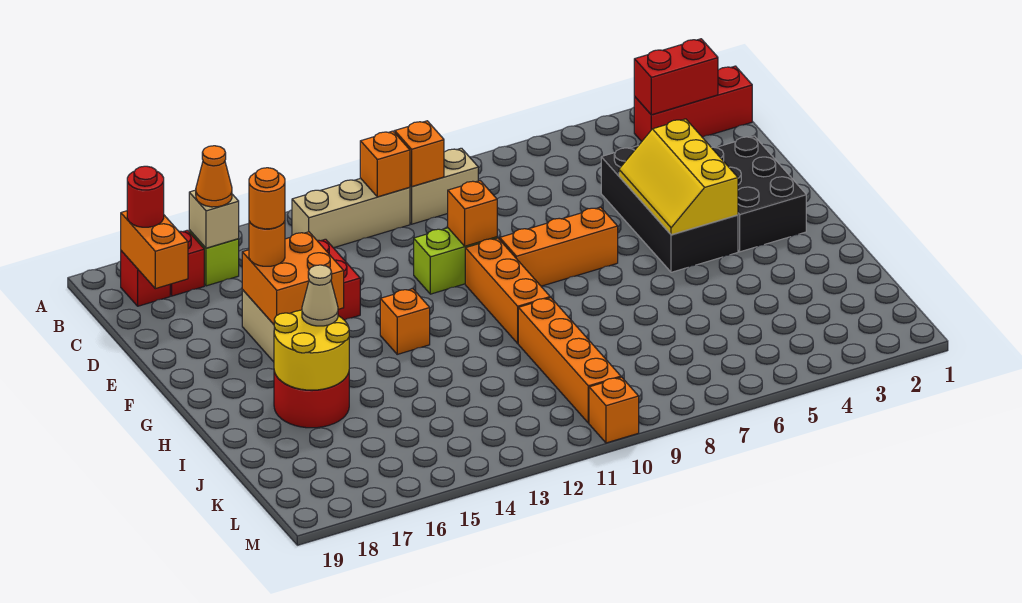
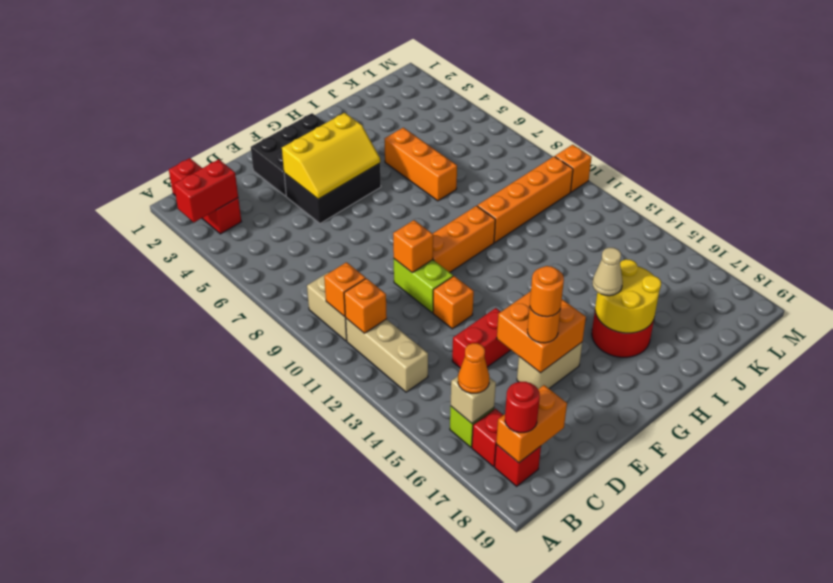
red brick B2:B3 level 2 -> red brick A3:B3 level 2
black brick D4:G5 level 1 -> black brick E4:G5 level 1
orange brick F7:F9 level 1 -> orange brick I5:I7 level 1
orange brick G13 level 1 -> orange brick E12 level 1

